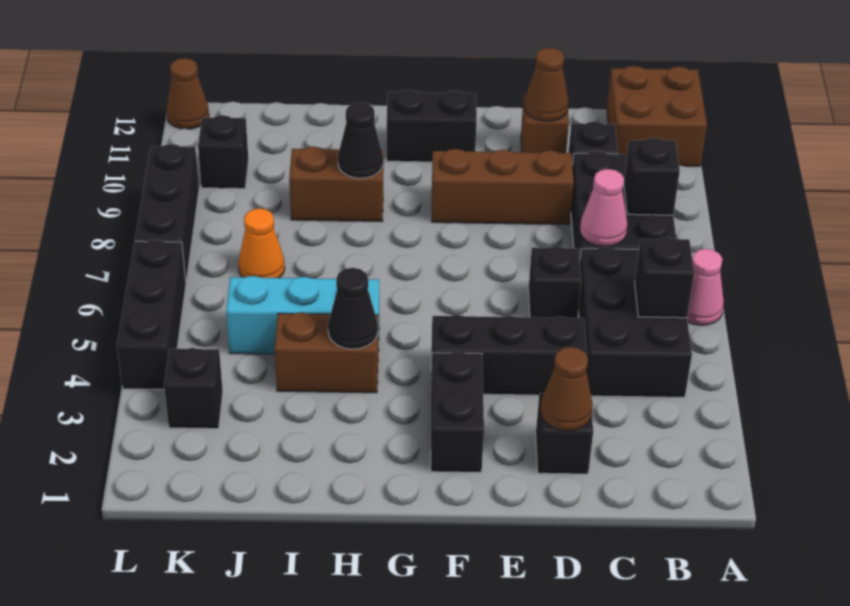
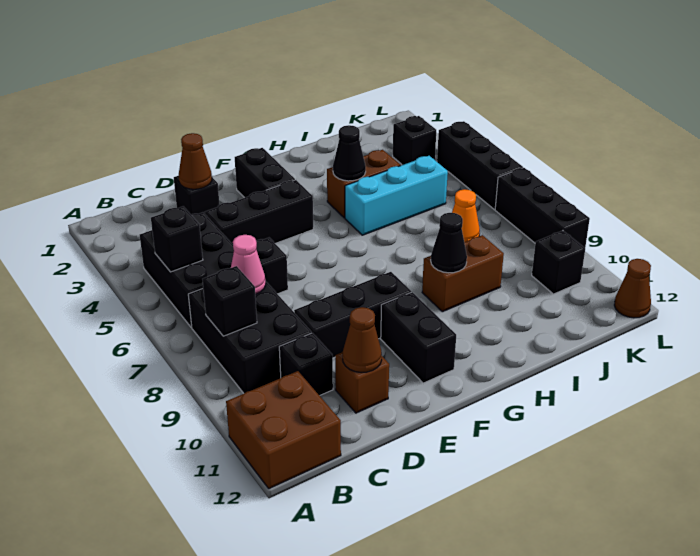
pink cone A6 level 1 -> none
brown brick D9:F9 level 1 -> black brick D9:F9 level 1
black brick F11:G11 level 1 -> black brick F10:F11 level 1

